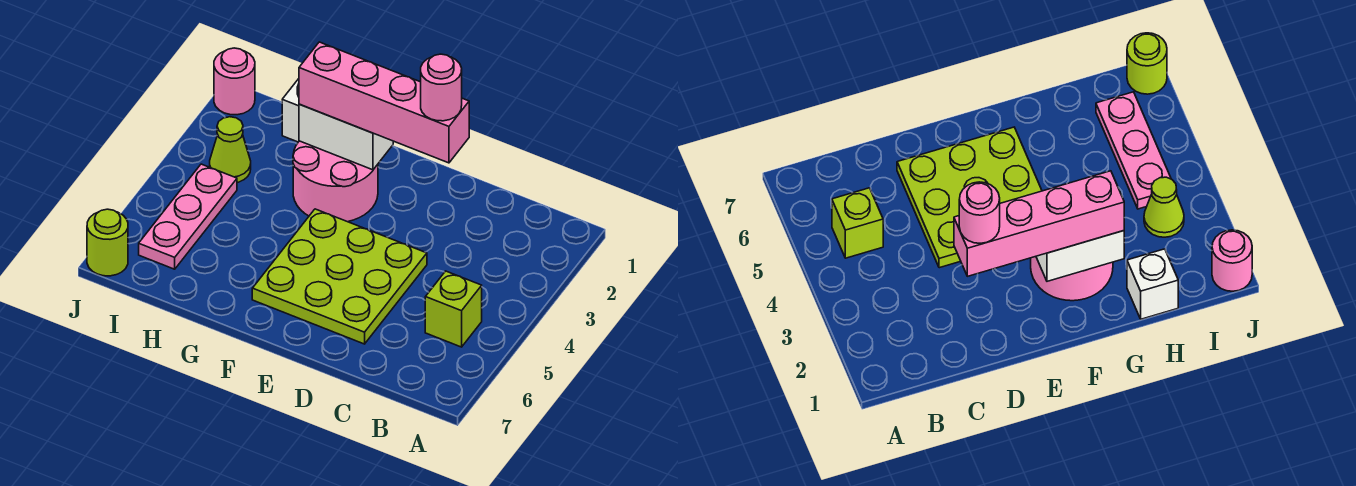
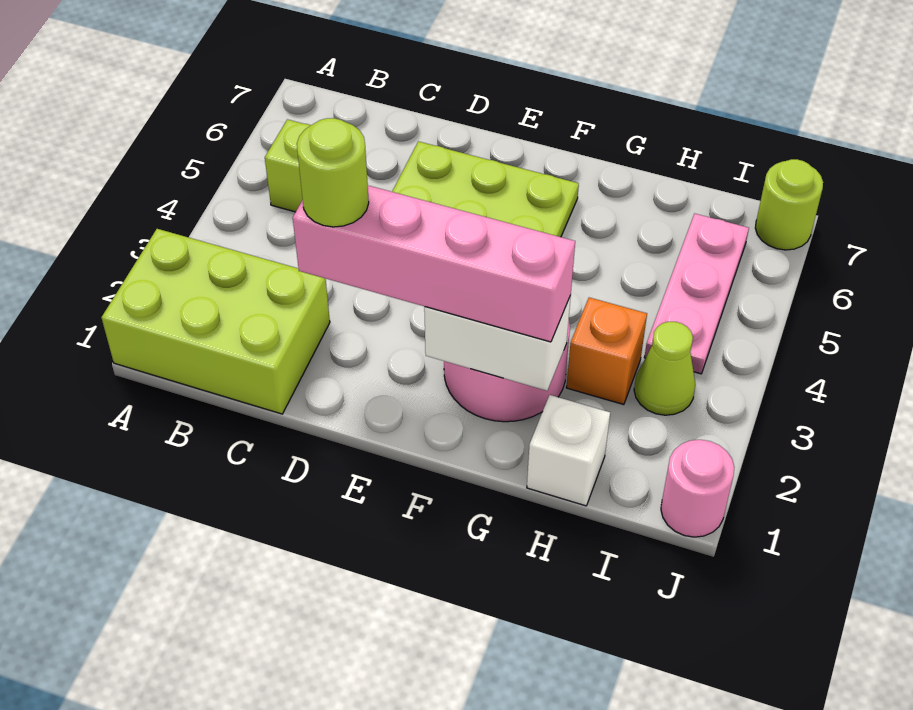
none -> lime brick A1:C2 level 1
pink round brick D2 level 4 -> lime round brick D2 level 4
none -> orange brick H3 level 1

